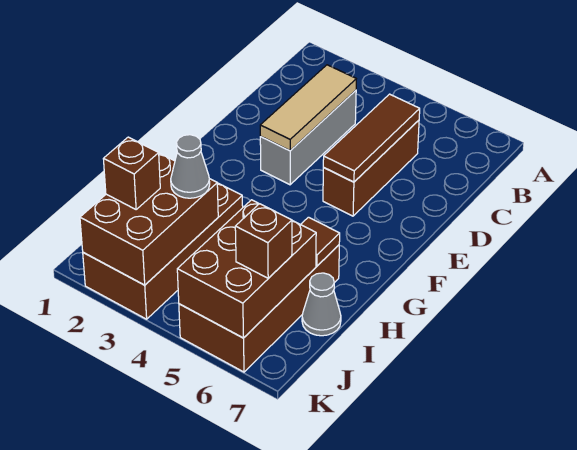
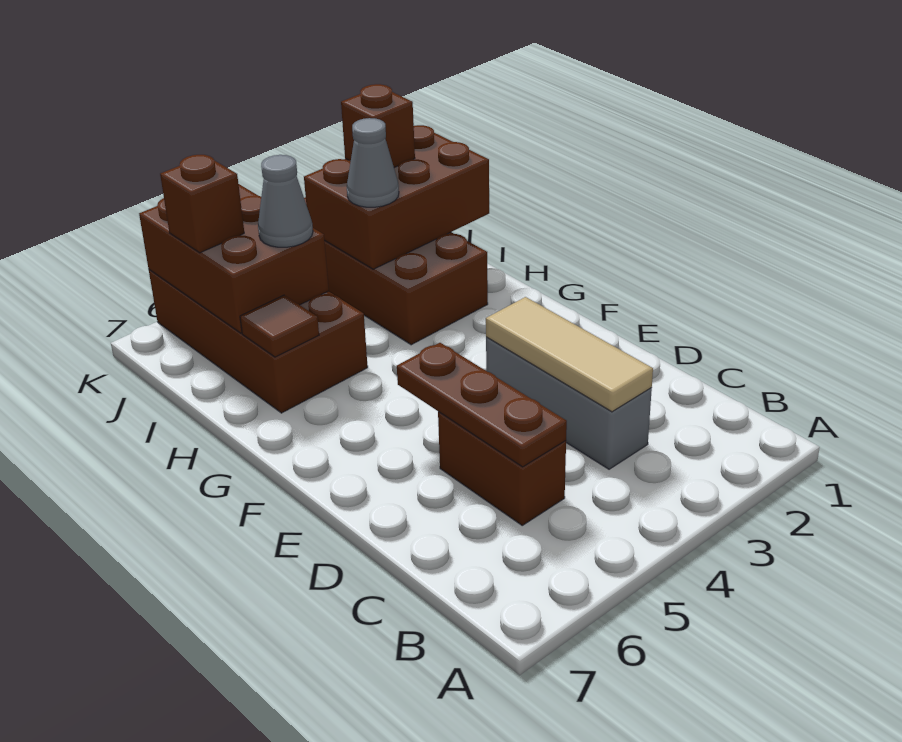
brown brick C5:E5 level 1 -> brown brick C5:D5 level 1
brown tile C5:E5 level 2 -> brown plate C5:E5 level 2
brown brick I2:K3 level 2 -> brown brick I1:J3 level 2
grey cone I7 level 1 -> grey cone I5 level 3

